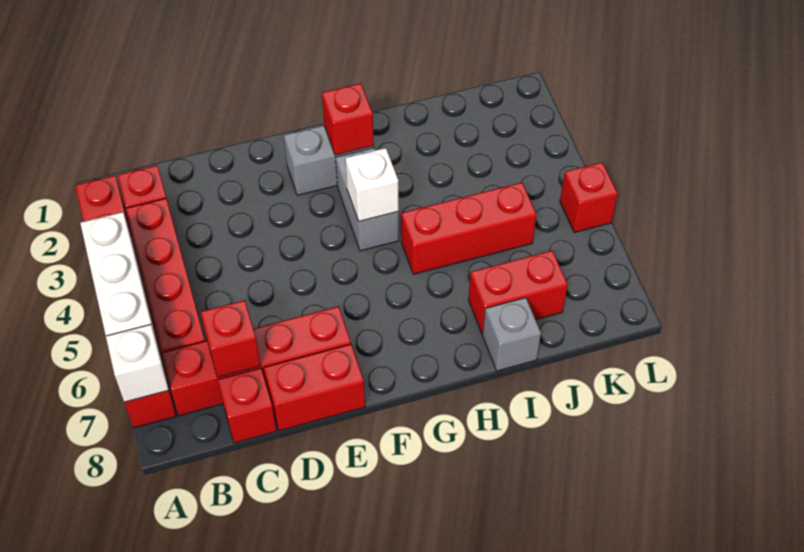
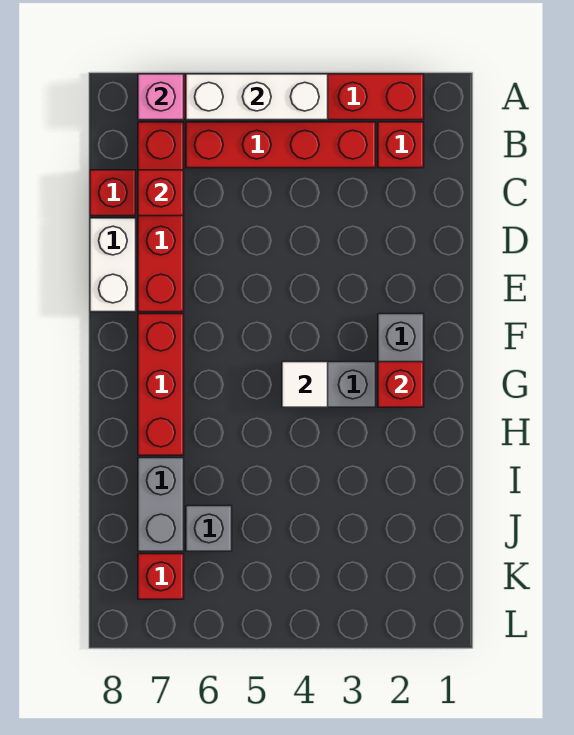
white brick A7 level 2 -> pink brick A7 level 2
red brick D8:E8 level 1 -> white brick D8:E8 level 1
white brick G4 level 2 -> white tile G4 level 2
red brick H5:J5 level 1 -> red brick F7:H7 level 1
red brick I7:J7 level 1 -> grey brick I7:J7 level 1
grey brick I8 level 1 -> grey brick J6 level 1
red brick L5 level 1 -> red brick K7 level 1

